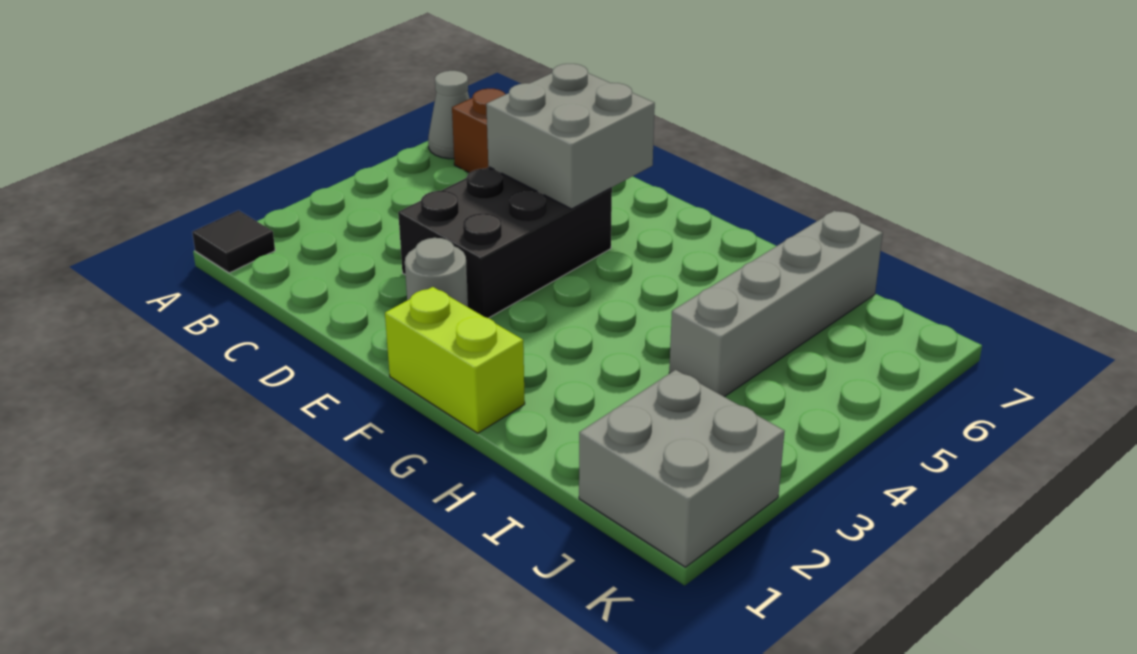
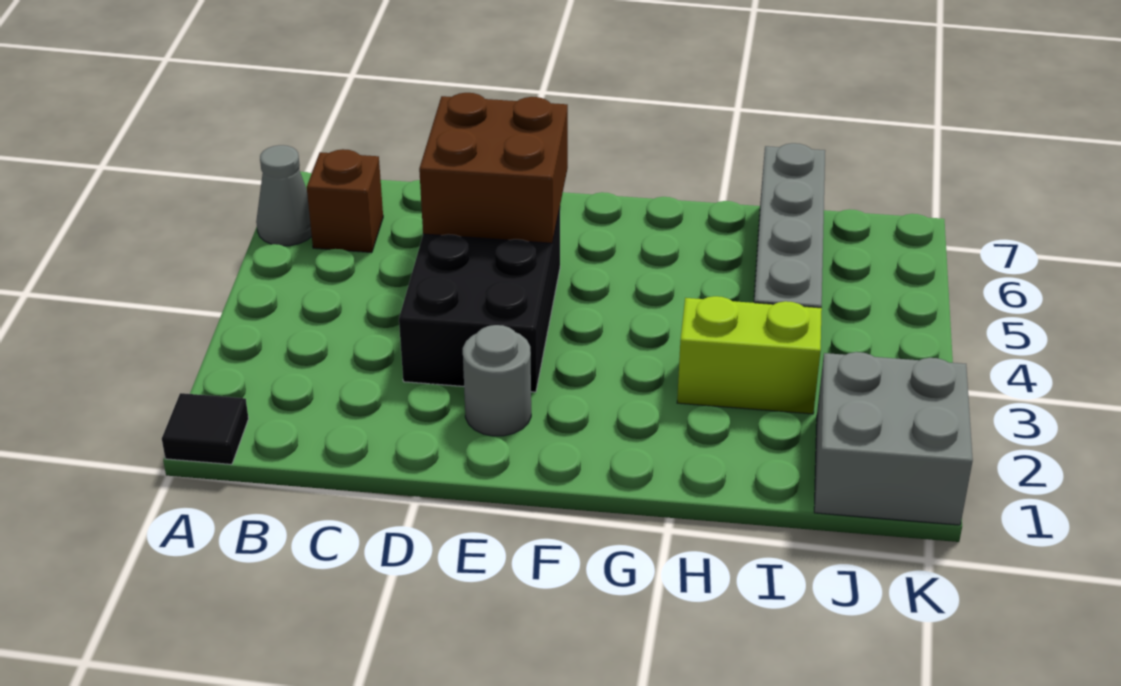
grey brick D5:E6 level 2 -> brown brick D5:E6 level 2
lime brick F1:G1 level 1 -> lime brick H3:I3 level 1

